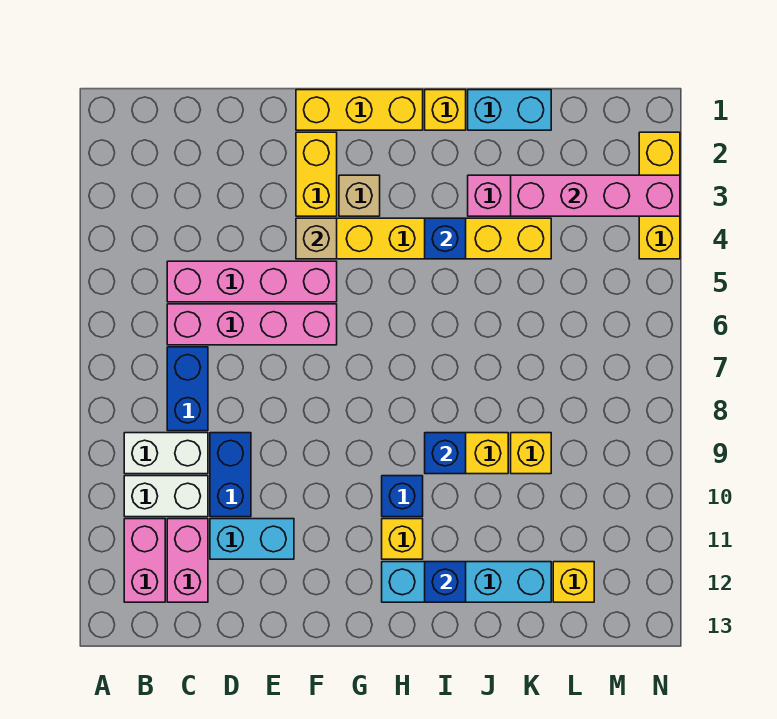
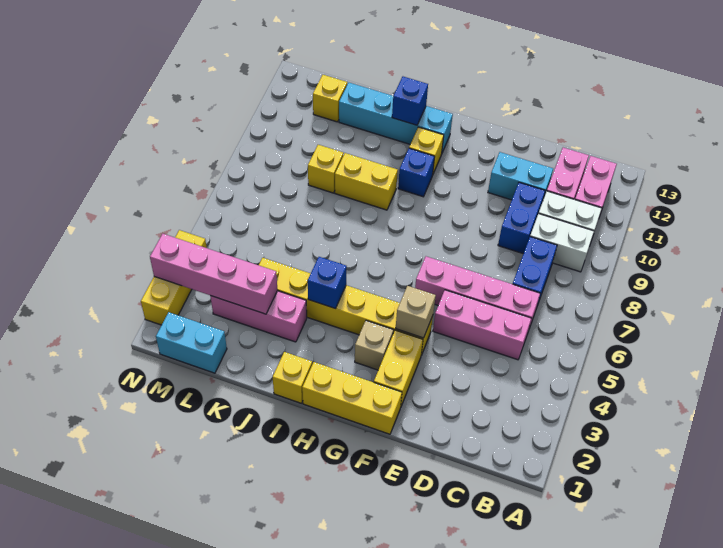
pink brick C5:F5 level 1 -> pink brick C5:E5 level 1
blue brick I9 level 2 -> none
cyan brick J1:K1 level 1 -> cyan brick L1:M1 level 1

